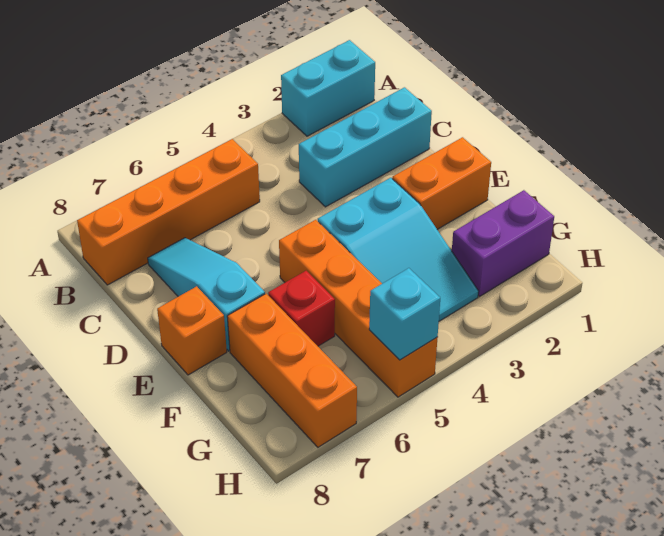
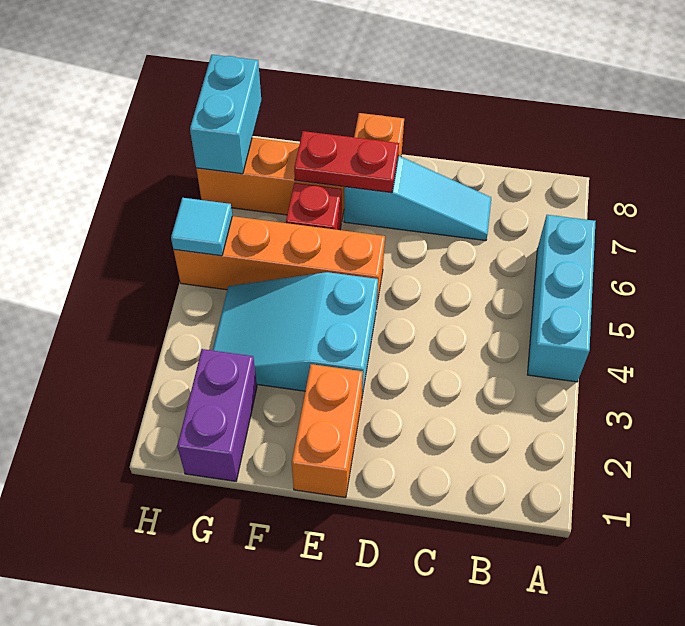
cyan brick A1:A2 level 1 -> cyan brick H7:H8 level 2
orange brick B5:B8 level 1 -> none
cyan brick C1:C3 level 1 -> cyan brick A4:A6 level 1
none -> red plate E7:F7 level 2
cyan brick H5 level 2 -> cyan tile H5 level 2

